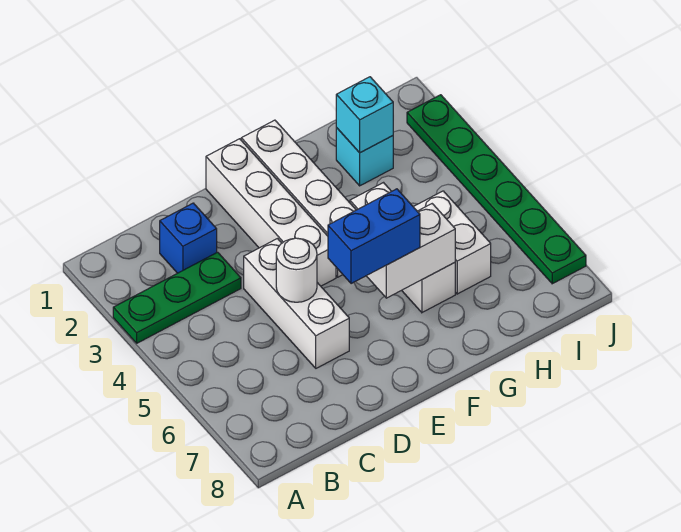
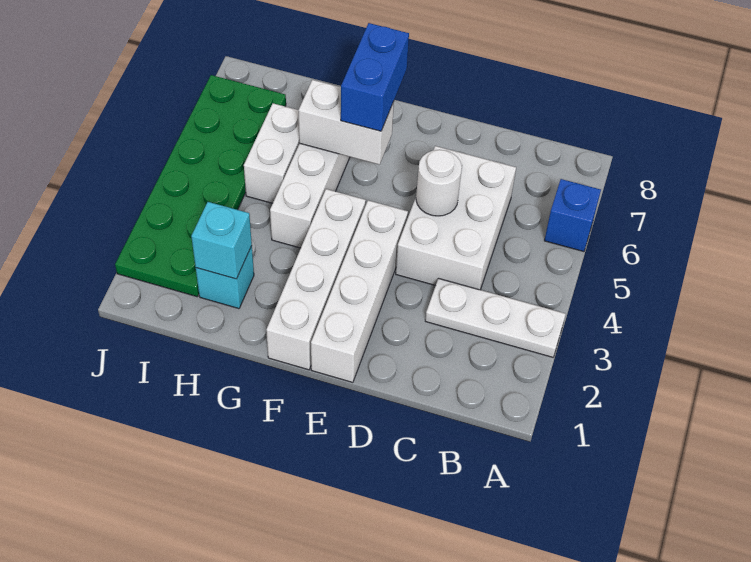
green plate A3:C3 level 1 -> white plate A3:C3 level 1
blue brick C2 level 1 -> blue brick A6 level 1
white brick D4:D6 level 1 -> white brick C4:D6 level 1
blue brick E6:F6 level 3 -> blue brick F6:F7 level 3
green plate J2:J7 level 1 -> green plate I2:J7 level 1

